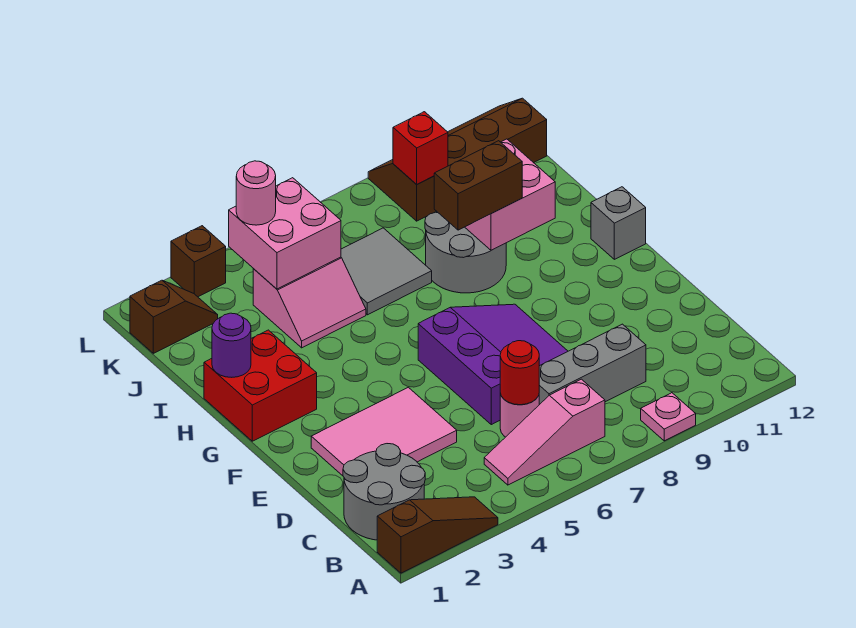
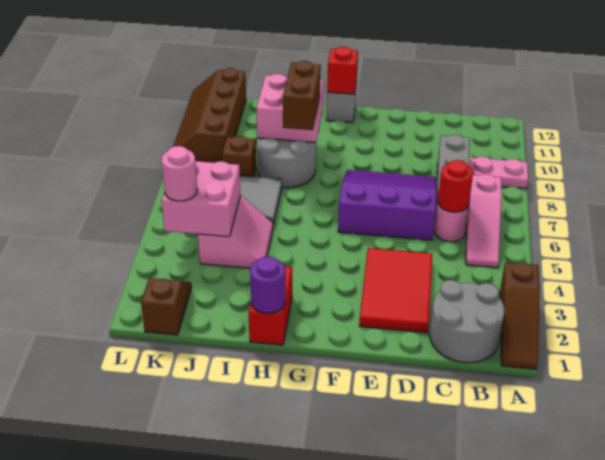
brown slope A1:A3 level 1 top 1 -> brown slope A1:A3 level 1 top 3
pink plate A9 level 1 -> pink plate A9:B9 level 1
pink tile D2:E4 level 1 -> red tile D2:E4 level 1
red brick G1:H2 level 1 -> red brick H1:H2 level 1
red brick K9 level 2 -> red brick G12 level 2
brown brick L3 level 1 -> brown brick J8 level 1

